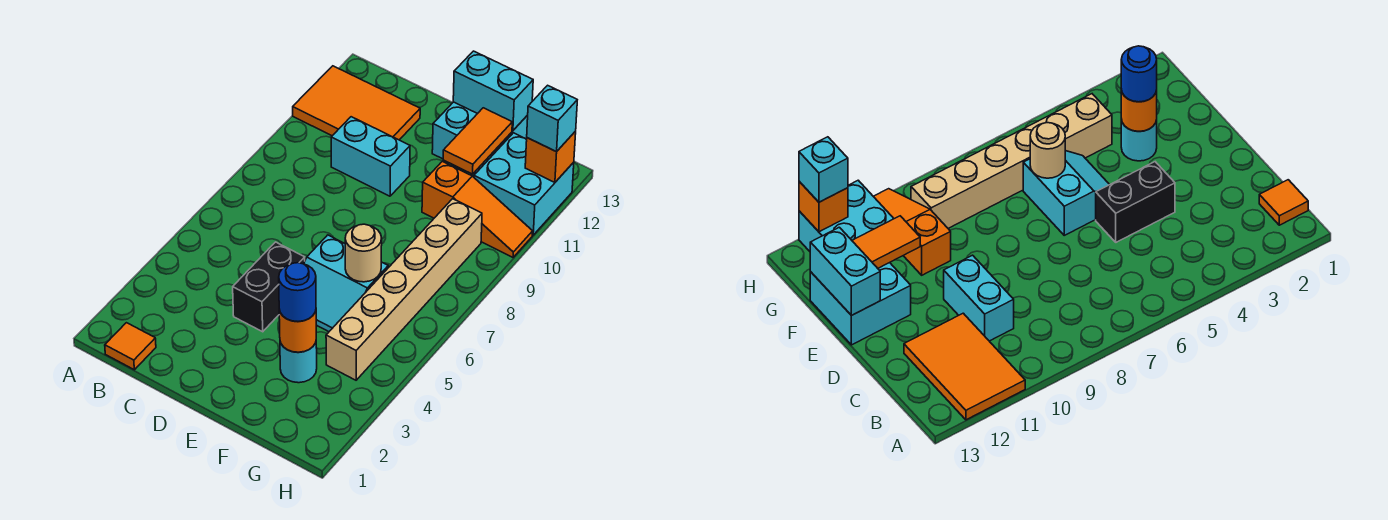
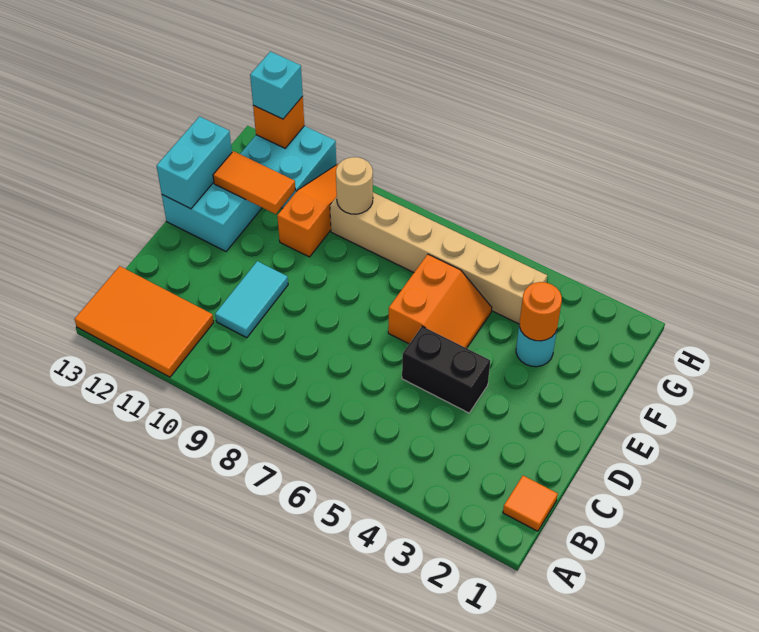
orange tile A11:C12 level 1 -> orange tile A11:B13 level 1
cyan brick C10:D10 level 1 -> cyan tile C10:D10 level 1
cyan slope E5:F6 level 1 top 6 -> orange slope E5:F6 level 1 top 6
blue round brick F3 level 3 -> none
tan round brick F6 level 2 -> tan round brick G9 level 2

